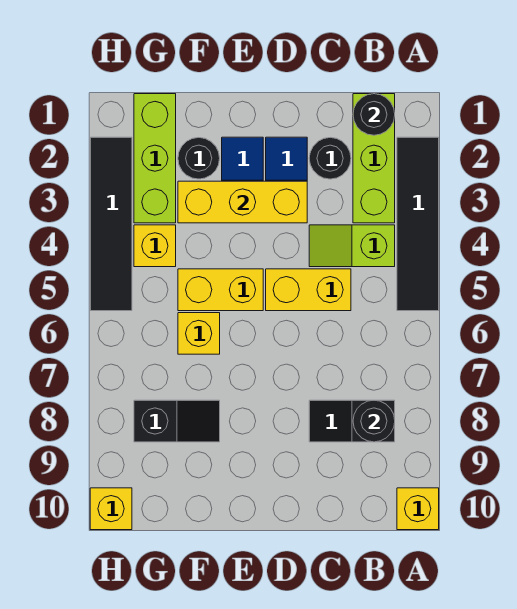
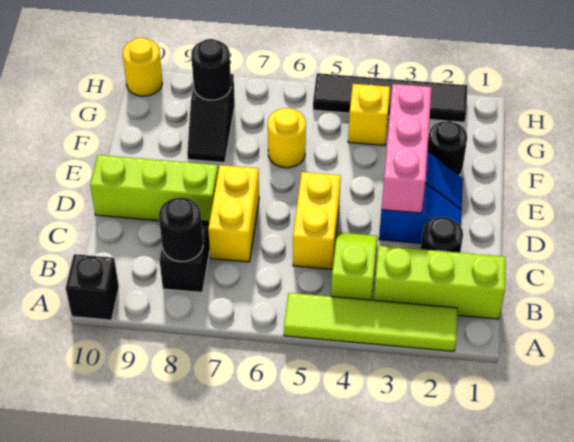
black tile A2:A5 level 1 -> lime tile A2:A5 level 1
yellow brick A10 level 1 -> black brick A10 level 1
black round brick B1 level 2 -> black round brick G8 level 2
yellow brick D3:F3 level 2 -> pink brick D3:F3 level 2
yellow brick E5:F5 level 1 -> yellow brick C7:D7 level 1
yellow brick F6 level 1 -> yellow round brick F6 level 1
lime brick G1:G3 level 1 -> lime brick D8:D10 level 1
yellow brick H10 level 1 -> yellow round brick H10 level 1

